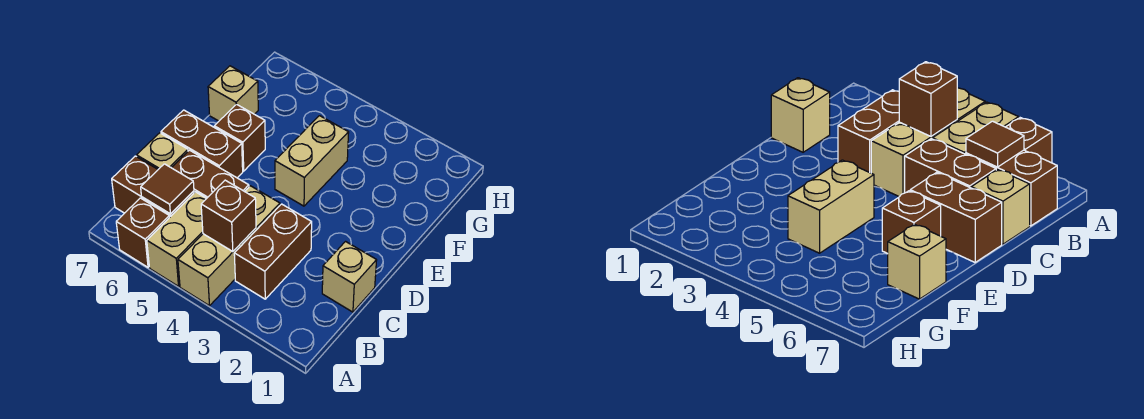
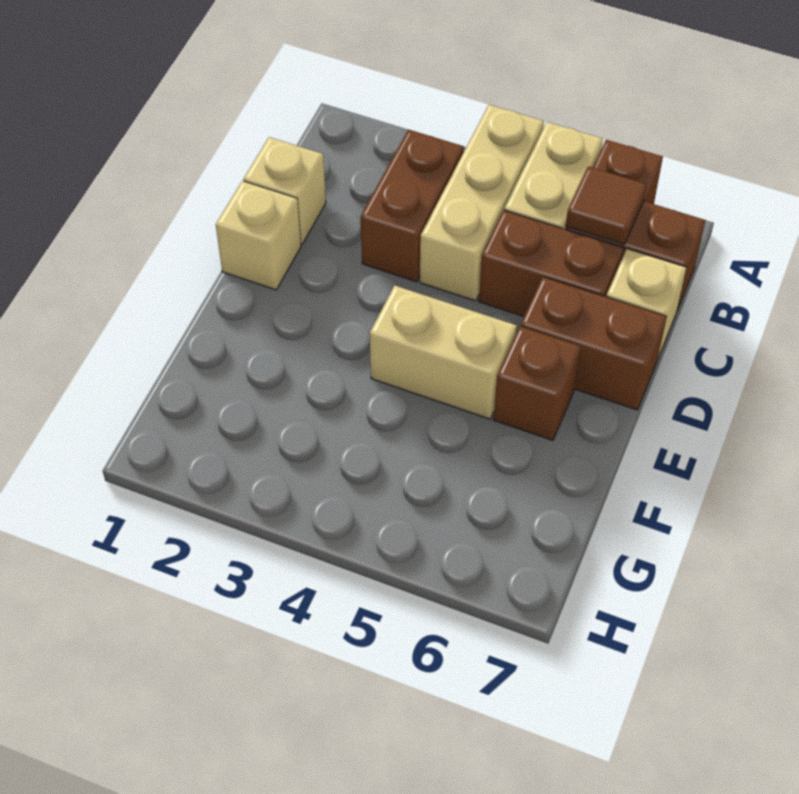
brown brick B4 level 2 -> none
tan brick E4:F4 level 1 -> tan brick E4:E5 level 1
tan brick F7 level 1 -> tan brick D1 level 1

